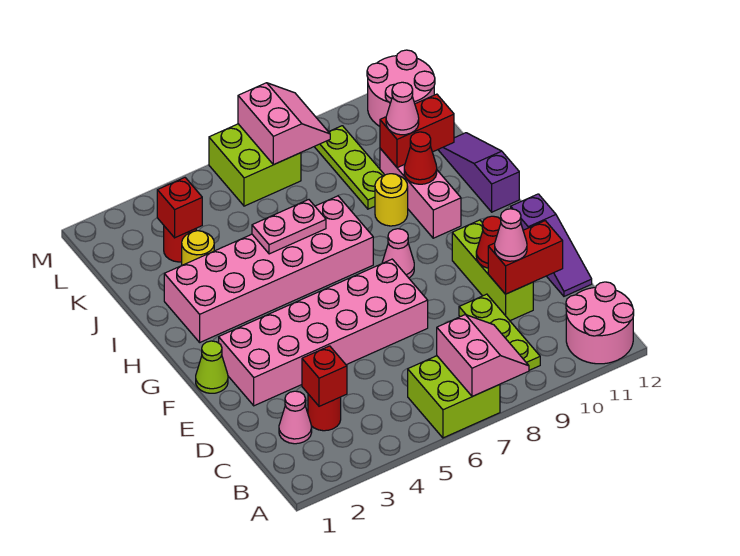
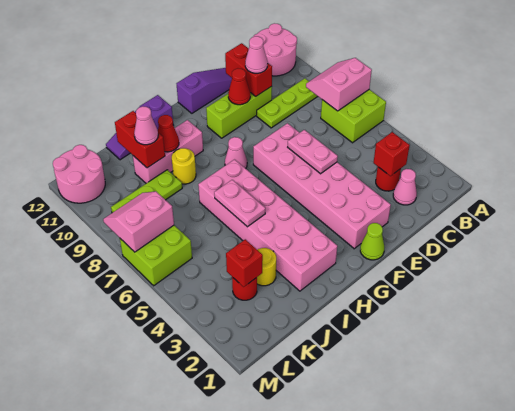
none -> pink plate E5:E6 level 2

